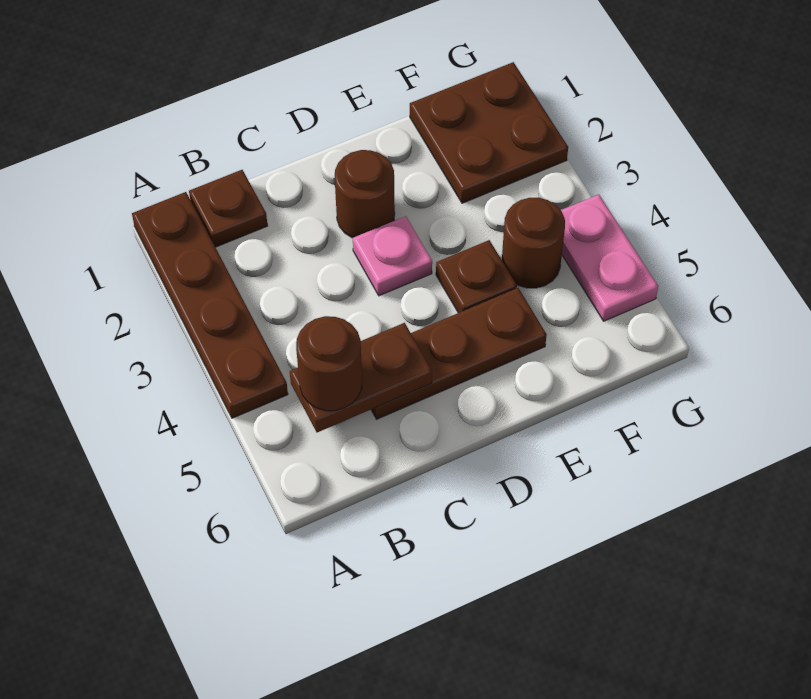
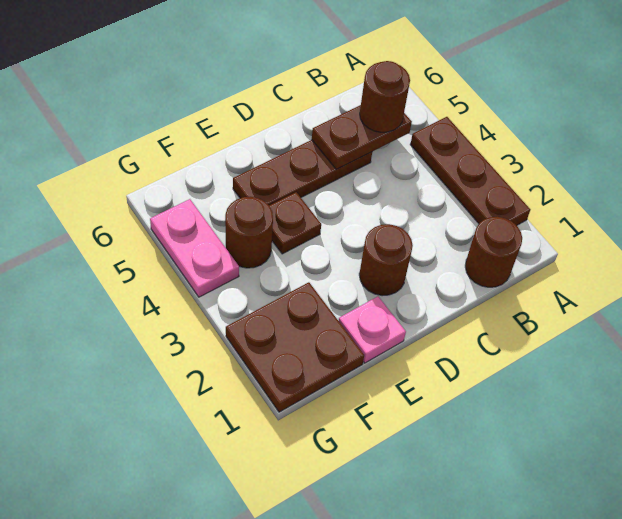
brown plate A1:A4 level 1 -> brown plate A2:A4 level 1
brown plate B1 level 1 -> brown round brick B1 level 1
pink plate D3 level 1 -> pink plate E1 level 1

